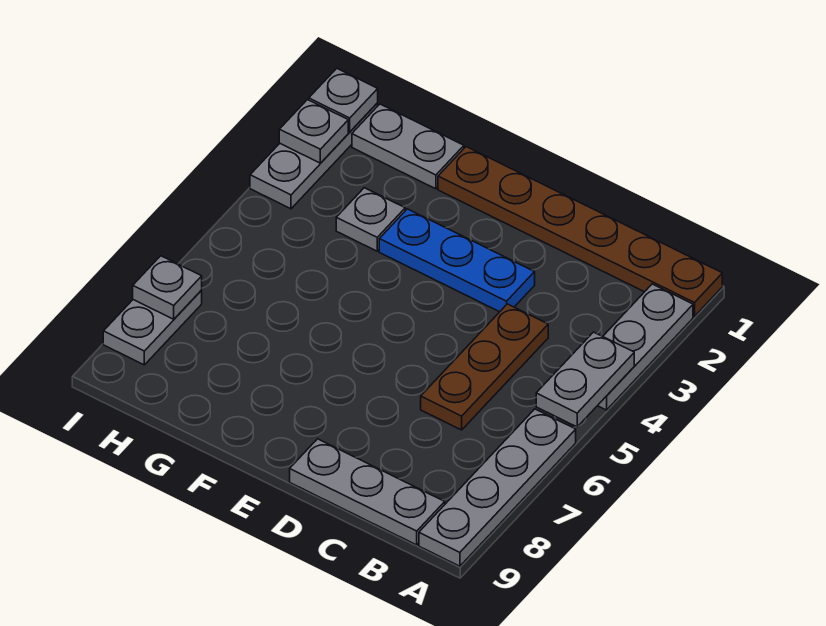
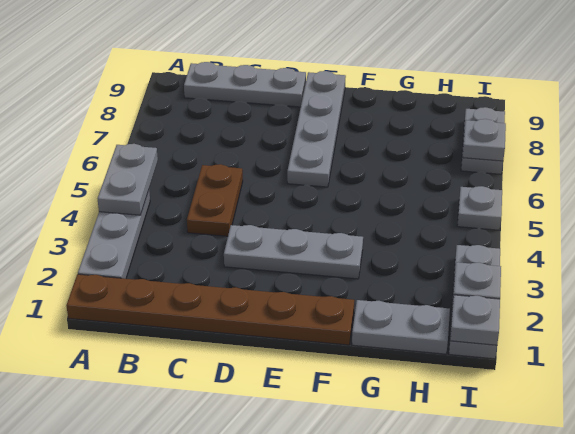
grey plate A6:A9 level 1 -> grey plate E6:E9 level 1
brown plate C4:C6 level 1 -> brown plate C4:C5 level 1
blue plate D3:F3 level 1 -> grey plate D3:F3 level 1
grey plate G3 level 1 -> grey plate I5 level 1

